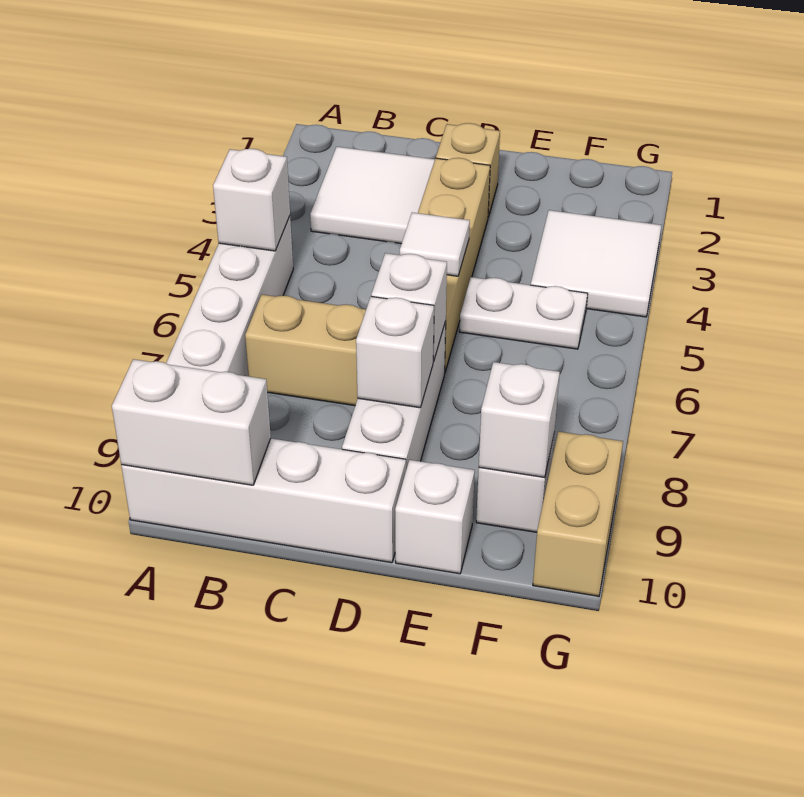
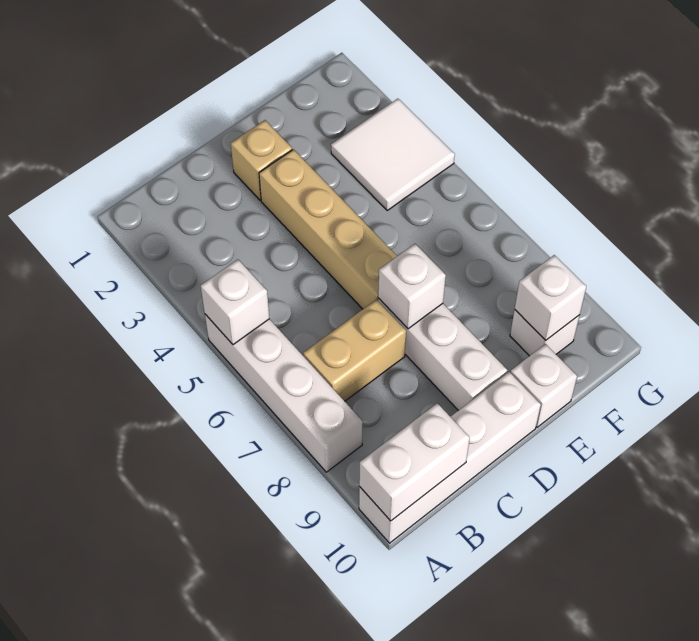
white tile B2:C3 level 1 -> none
white tile D5 level 2 -> none
white brick D8 level 2 -> none
white plate E5:F5 level 1 -> none
tan brick G9:G10 level 1 -> none

